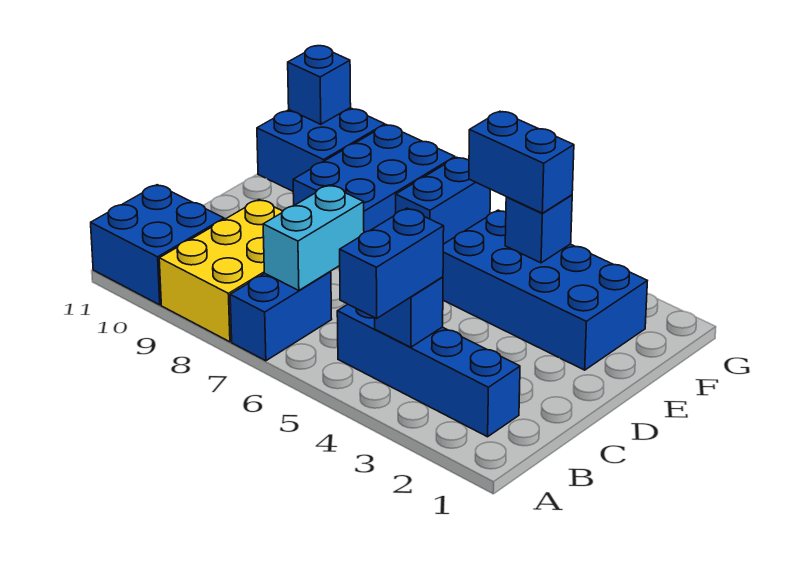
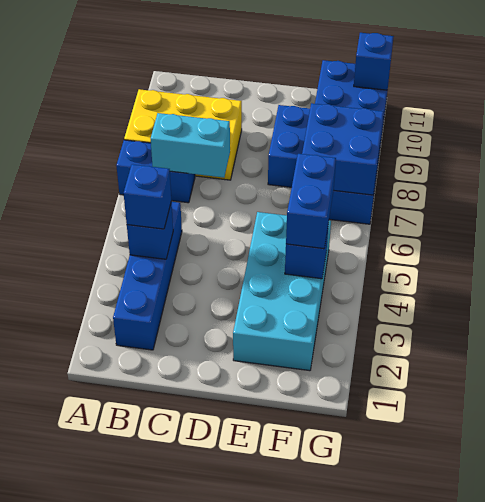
blue brick A4:B4 level 3 -> blue brick B4 level 3
blue brick A10:B11 level 1 -> blue brick F7:G8 level 2
blue brick E2:F5 level 1 -> cyan brick E2:F5 level 1

